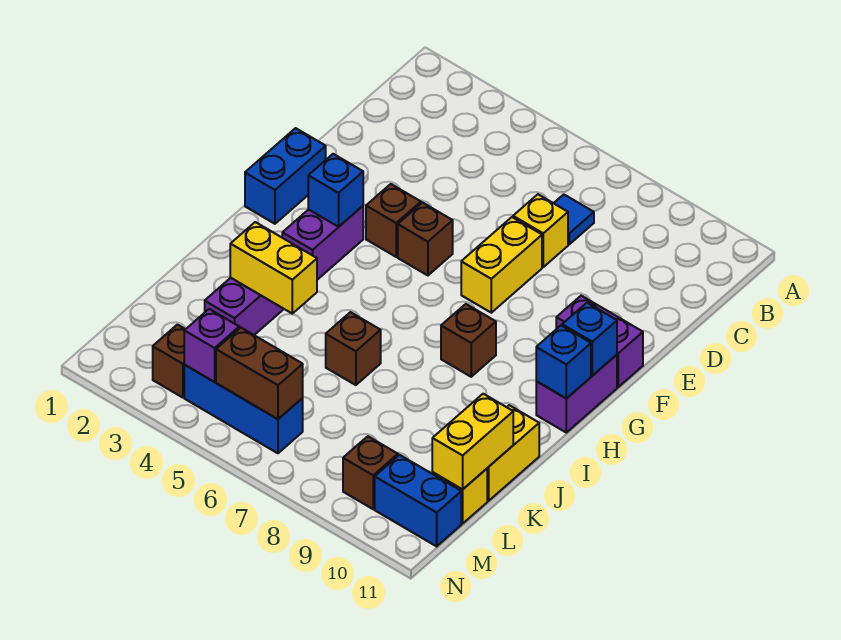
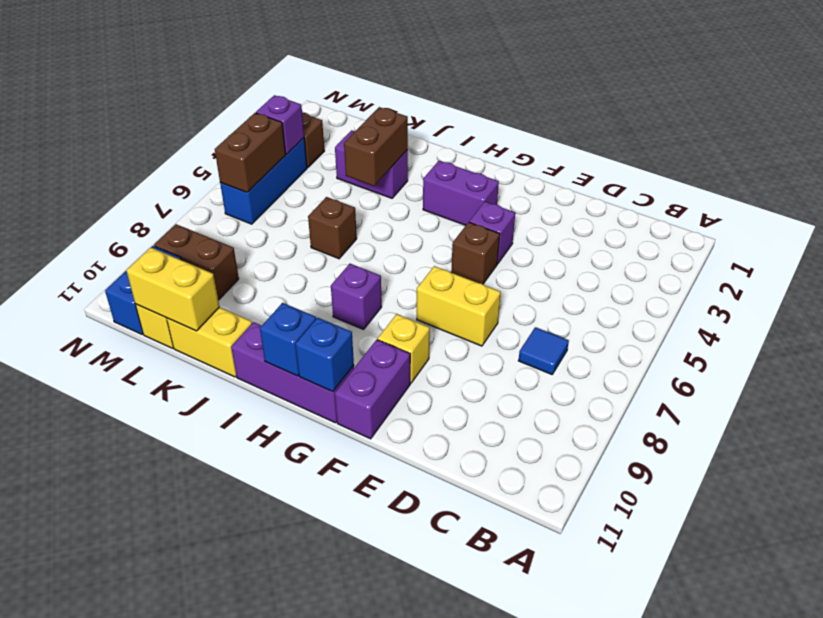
yellow brick D7 level 1 -> yellow brick F9 level 1
blue brick F1:G1 level 1 -> none
brown brick F4 level 1 -> purple brick F4 level 1
blue brick G3 level 2 -> none
purple brick G11:H11 level 1 -> purple brick G11:I11 level 1
brown brick H8 level 1 -> purple brick H8 level 1
yellow brick J3:J4 level 2 -> brown brick J3:J4 level 2
brown brick M9 level 1 -> brown brick L9:M9 level 1

